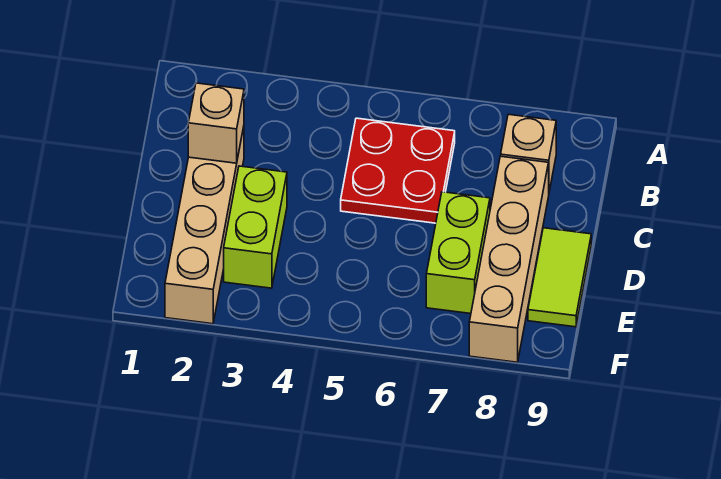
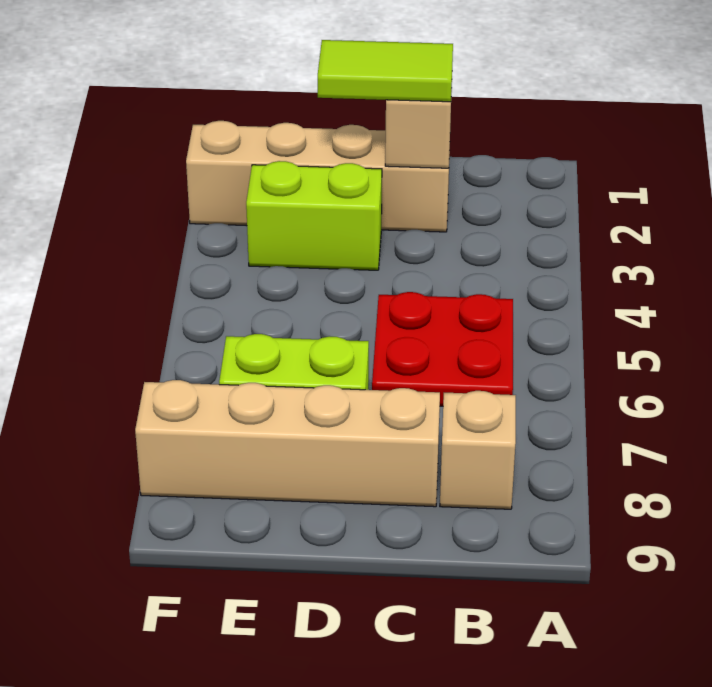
lime tile D9:E9 level 1 -> lime tile C2:D2 level 3

